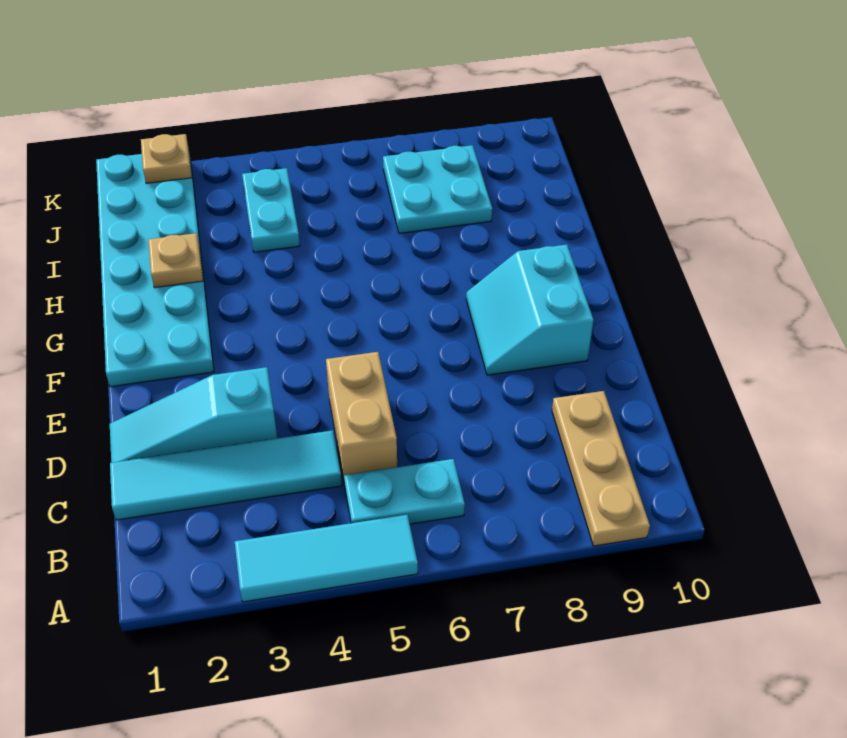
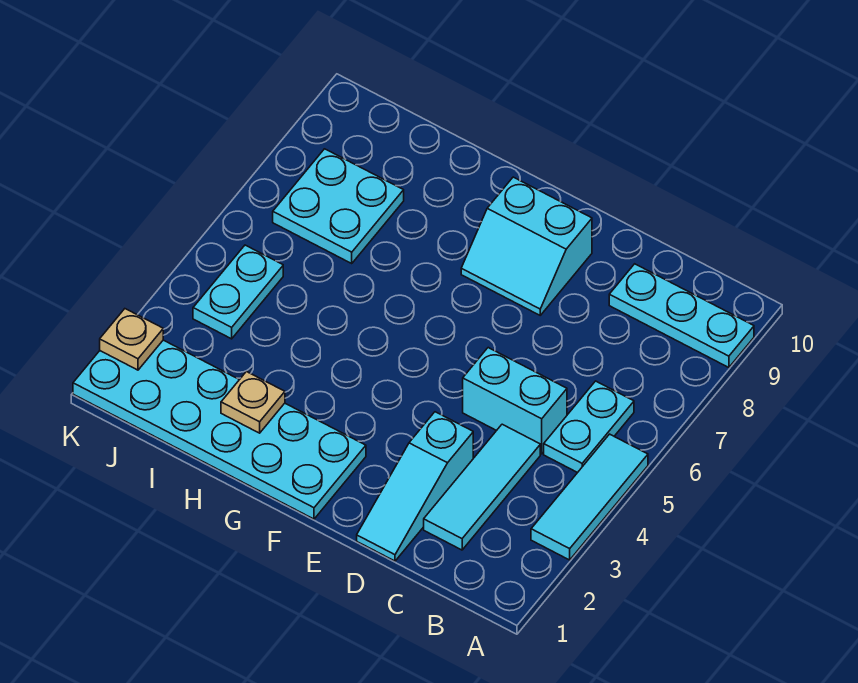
tan plate A9:C9 level 1 -> cyan plate A9:C9 level 1
cyan tile C1:C4 level 1 -> cyan tile C2:C4 level 1
tan brick C5:D5 level 1 -> cyan brick C5:D5 level 1
cyan plate I4:J4 level 1 -> cyan plate J4:J5 level 1

